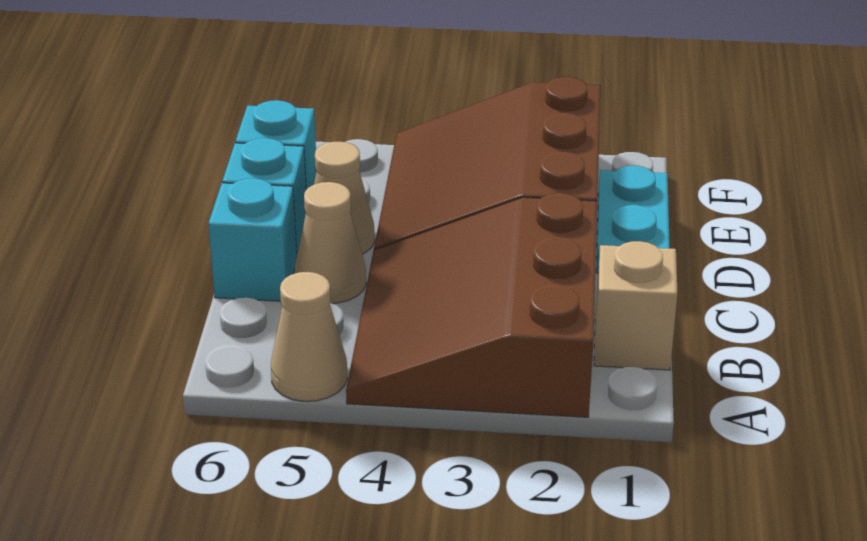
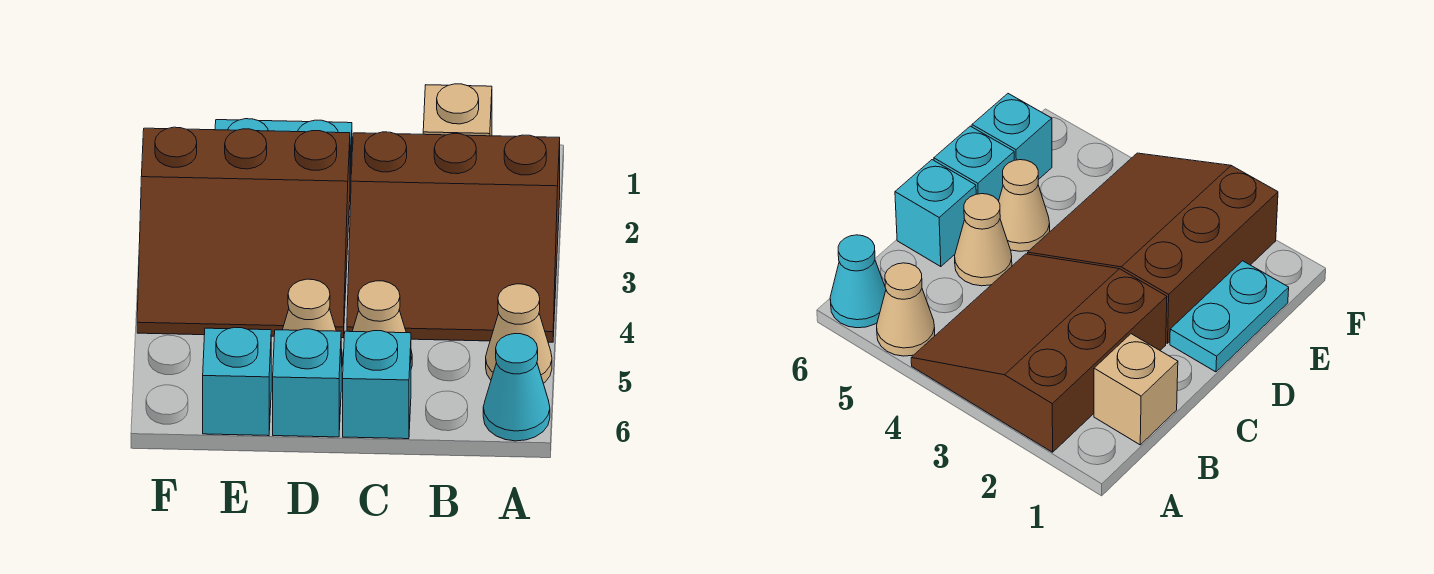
none -> cyan cone A6 level 1

